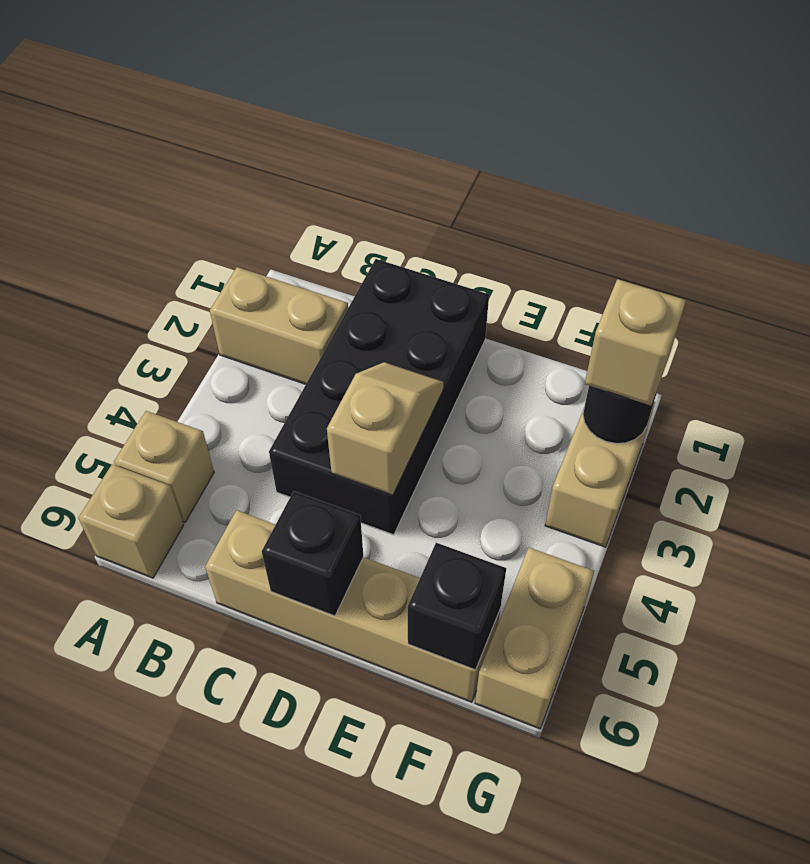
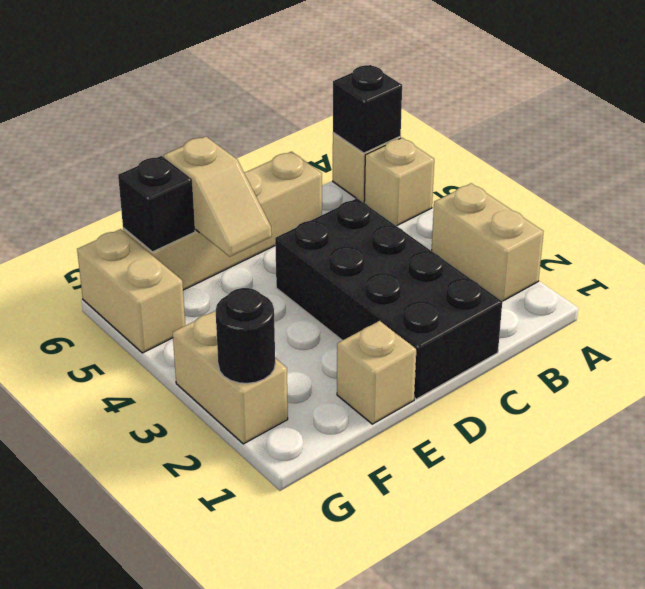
tan brick A2:B2 level 1 -> tan brick A2:A3 level 1
tan slope D3:D4 level 2 top 4 -> tan slope E5:E6 level 2 top 6
black brick D6 level 2 -> black brick A6 level 2
tan brick G2 level 3 -> tan brick E1 level 1

